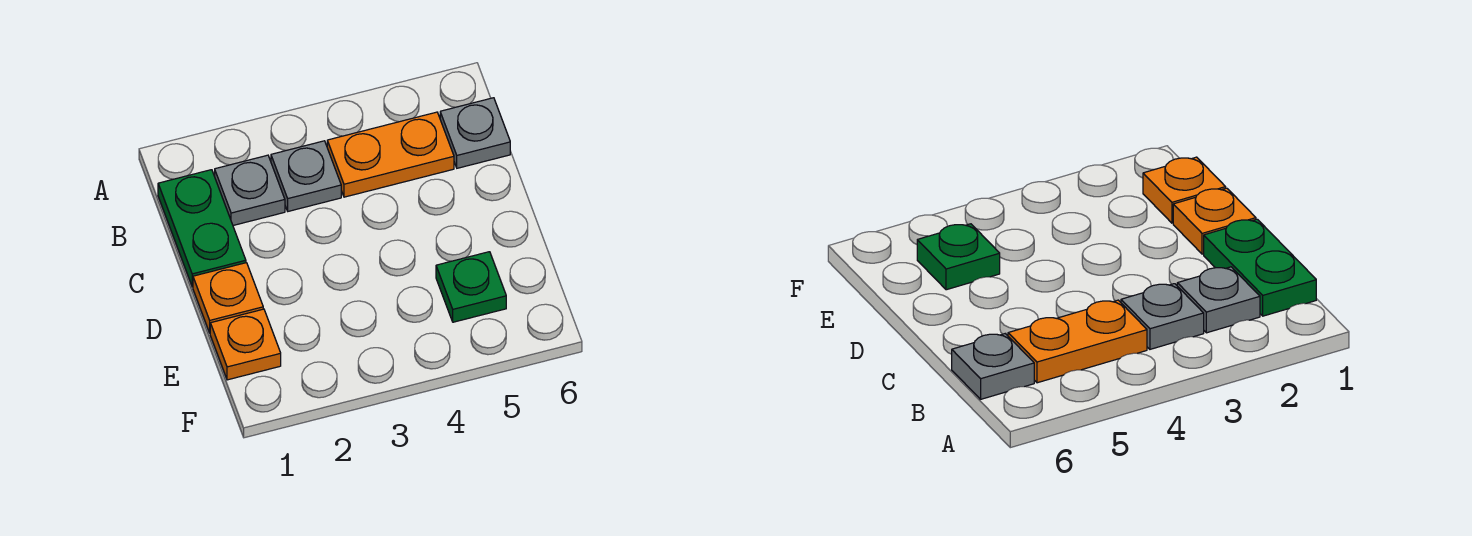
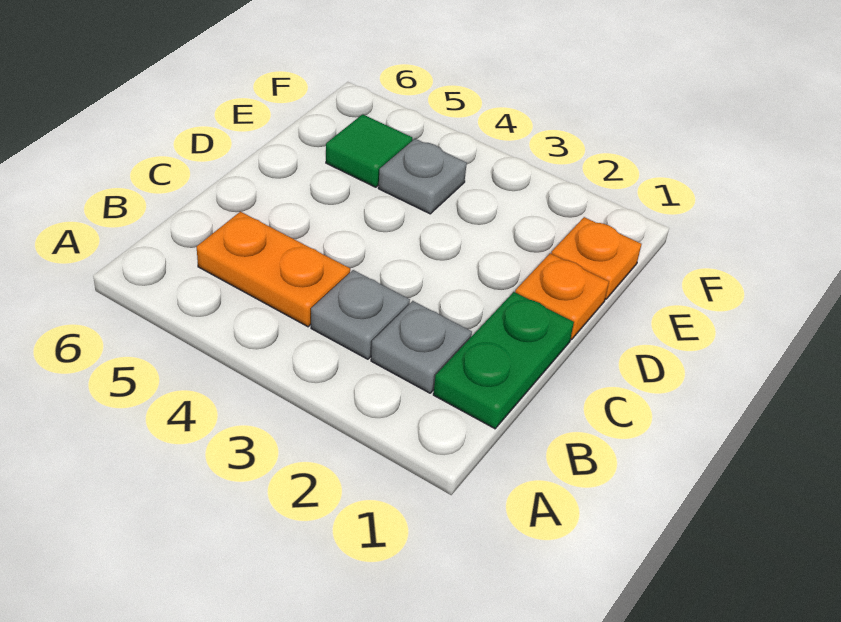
grey plate B6 level 1 -> grey plate E4 level 1
green plate E5 level 1 -> green tile E5 level 1

